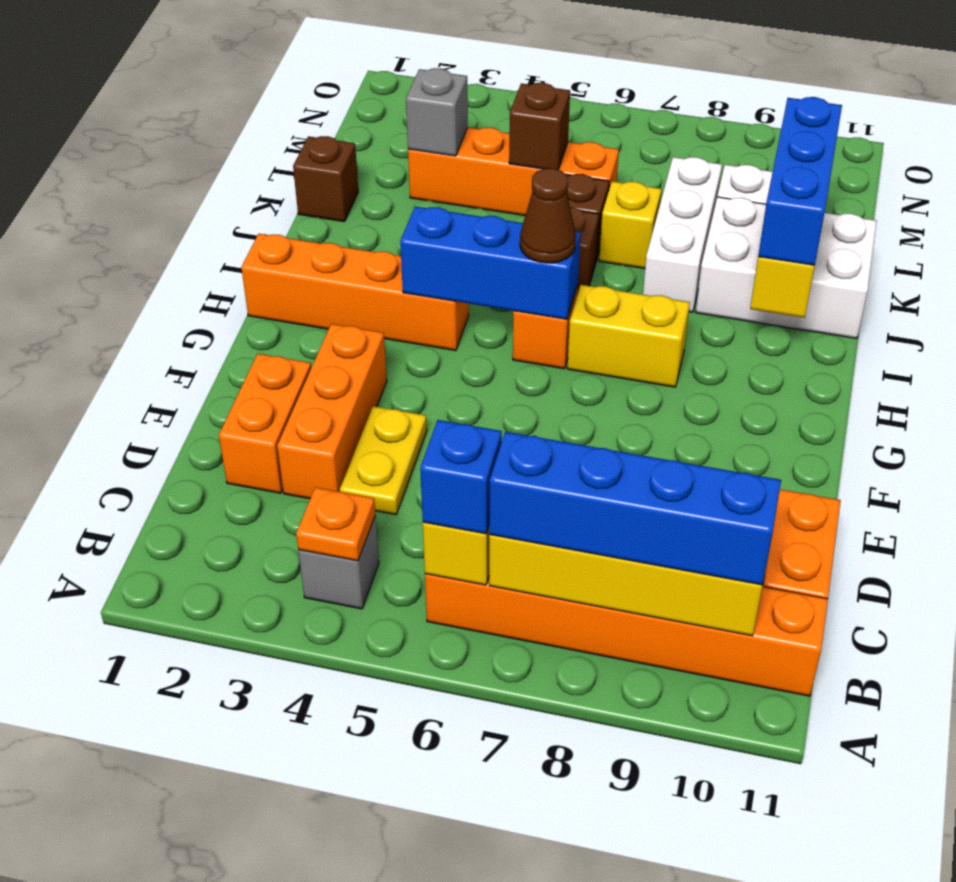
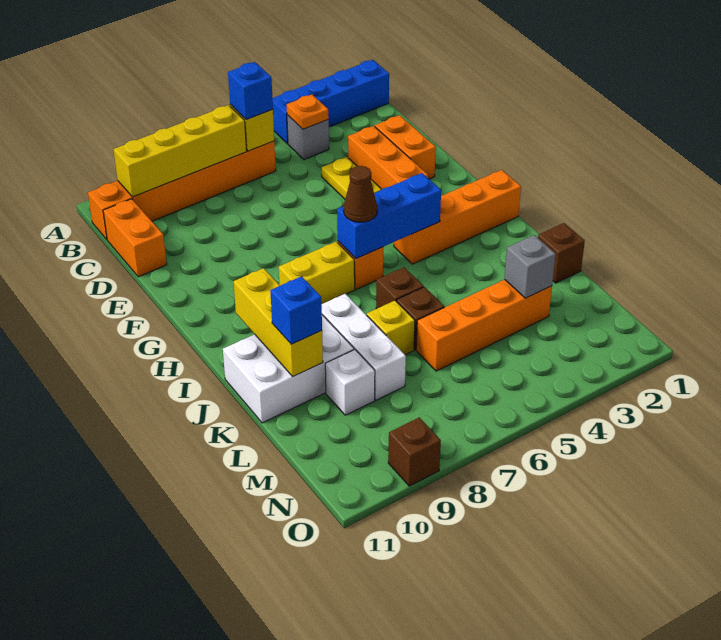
blue brick B7:B10 level 3 -> blue brick A1:A4 level 1
blue brick I10:K10 level 3 -> blue brick K10 level 3
brown brick L5 level 2 -> brown brick O9 level 1

